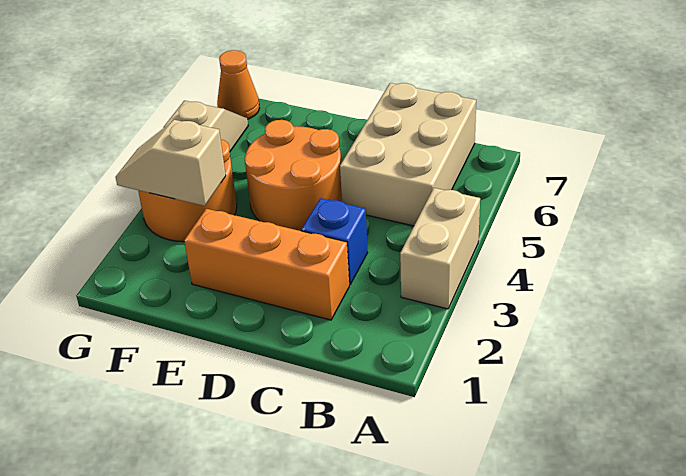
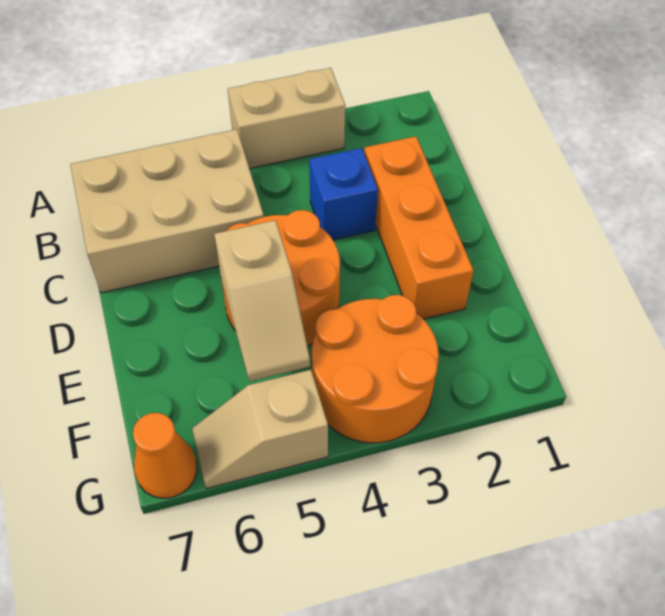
tan slope F3:G3 level 2 top F -> tan slope E5:F5 level 2 top E

